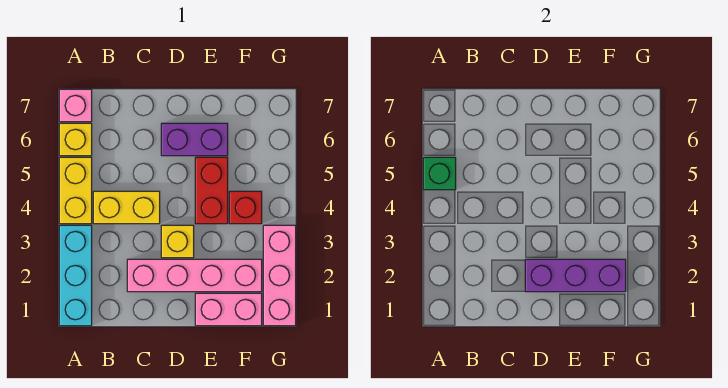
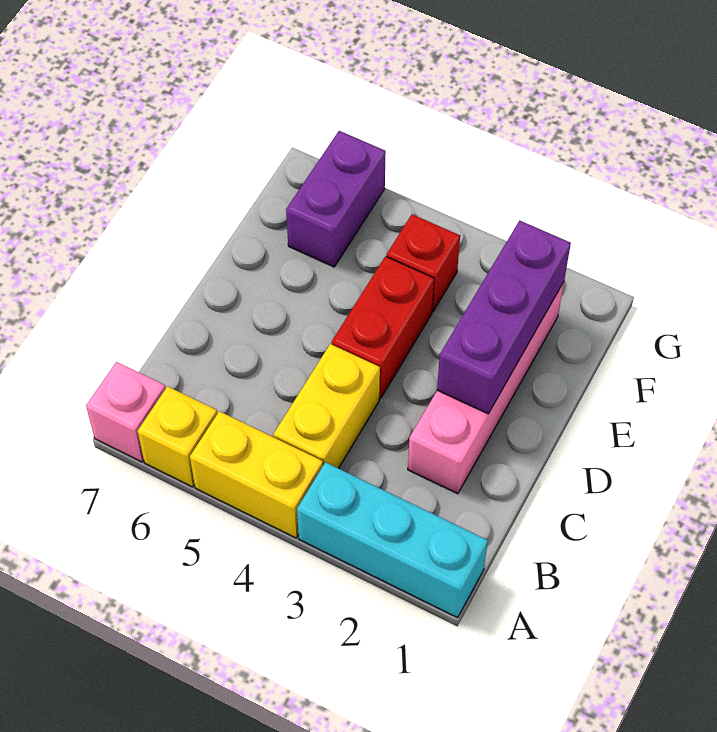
green brick A5 level 2 -> none
yellow brick D3 level 1 -> none
purple brick D6:E6 level 1 -> purple brick F6:G6 level 1
pink brick E1:F1 level 1 -> none
red brick E4:E5 level 1 -> red brick D4:E4 level 1
pink brick G1:G3 level 1 -> none

